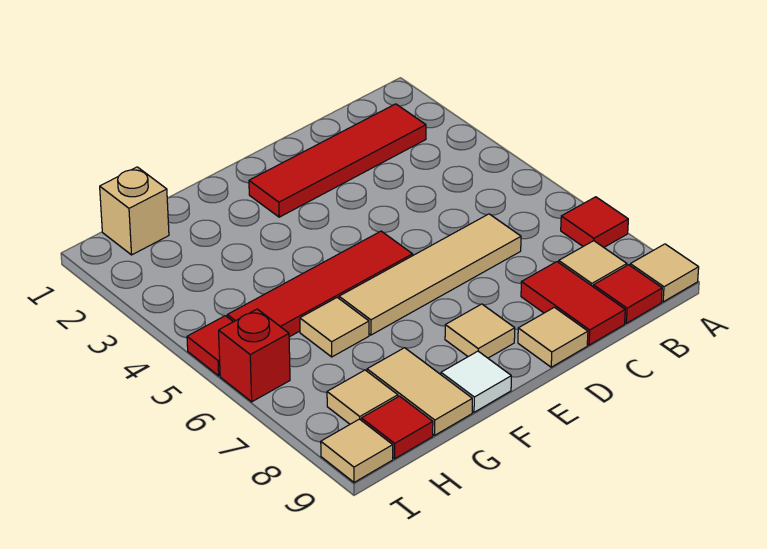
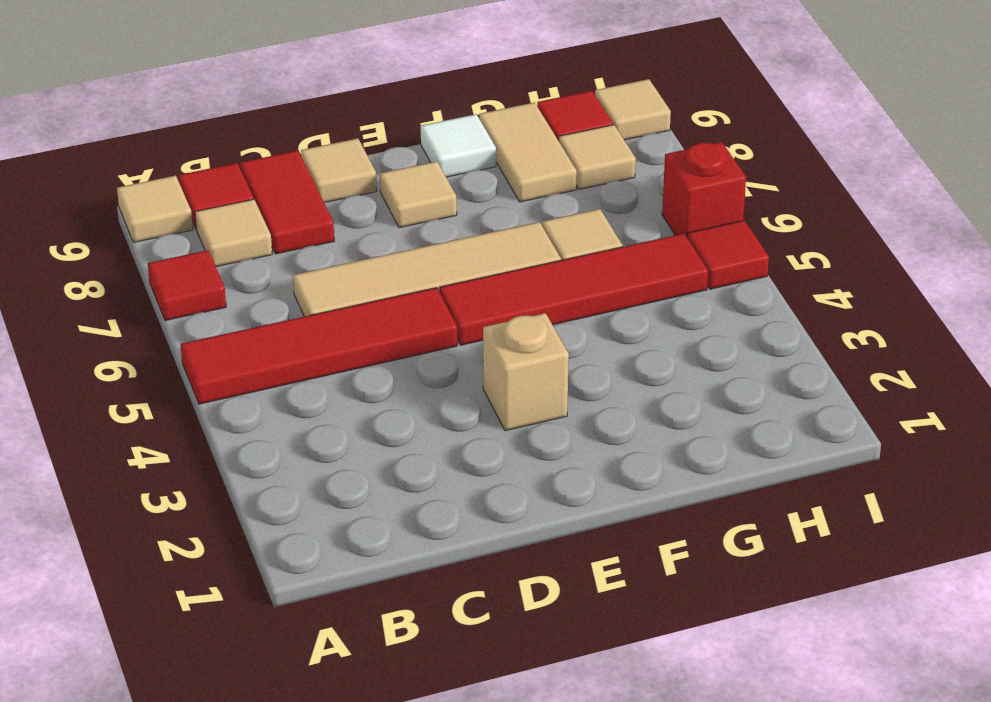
red tile B2:E2 level 1 -> red tile A5:D5 level 1
tan brick H1 level 1 -> tan brick E3 level 1

